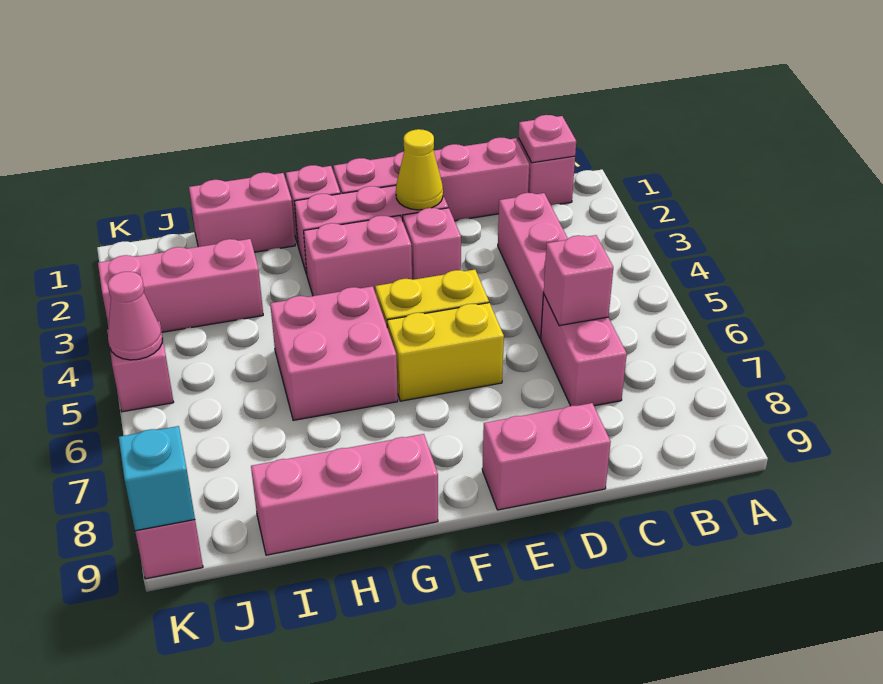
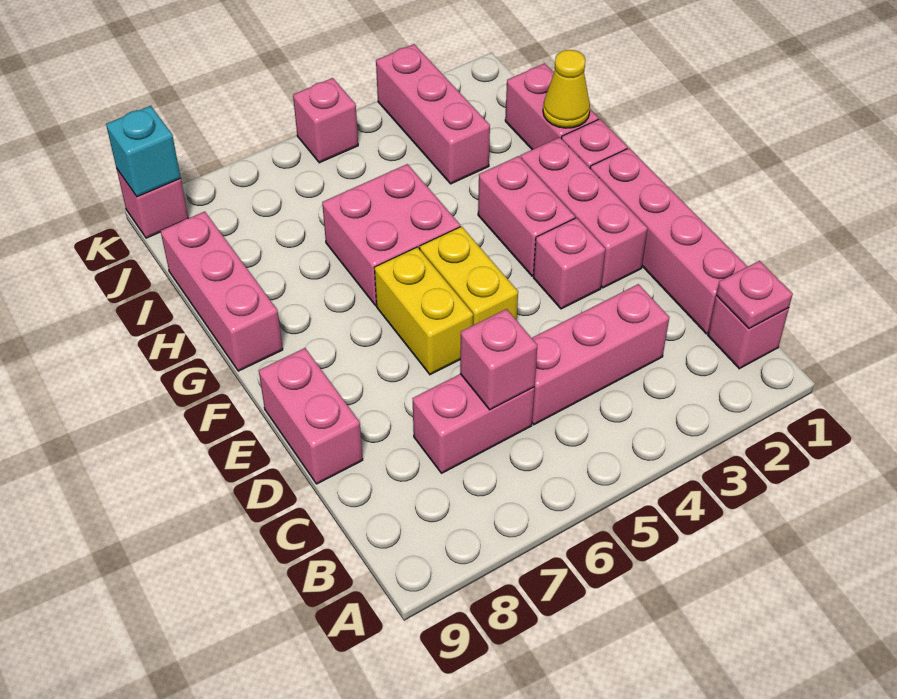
yellow cone E2 level 2 -> yellow cone H1 level 2
pink cone K5 level 2 -> none

